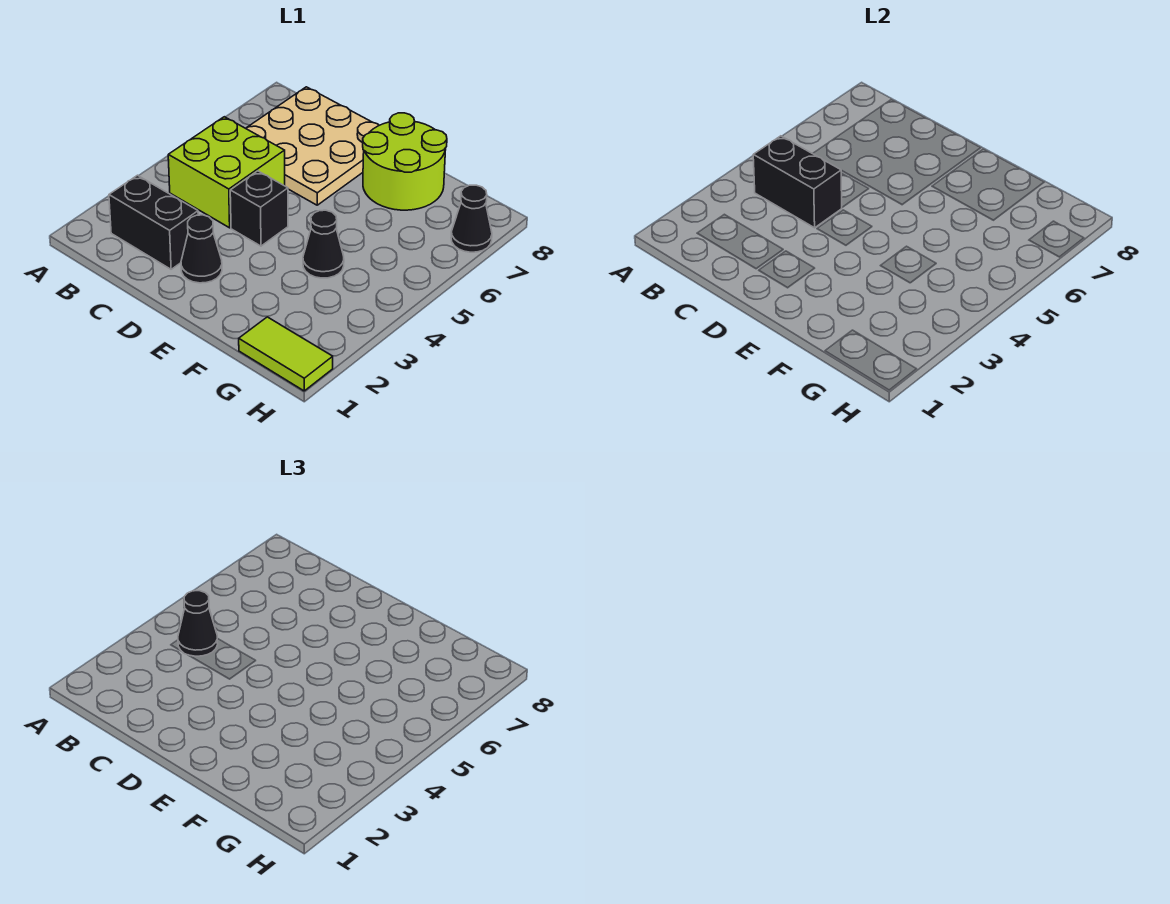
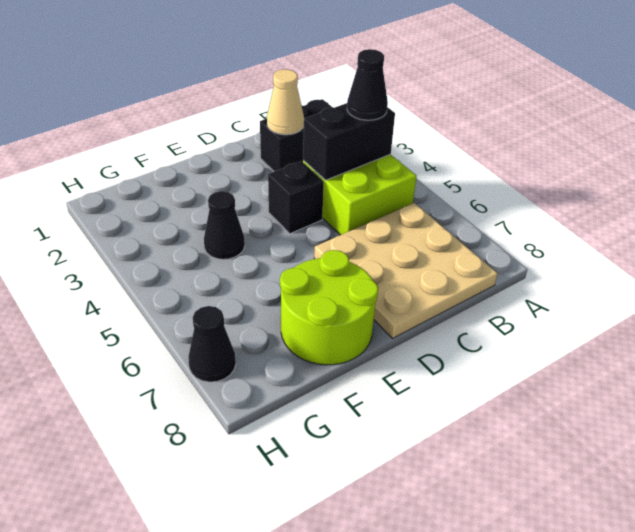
none -> tan cone C2 level 2
black cone D2 level 1 -> none
lime tile G1:H1 level 1 -> none

